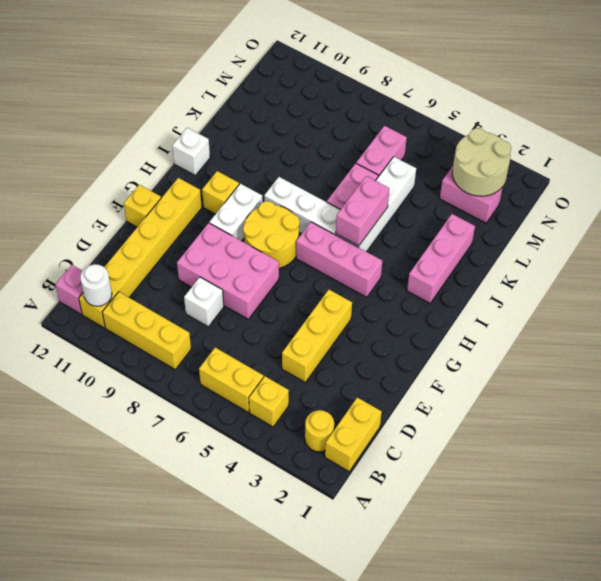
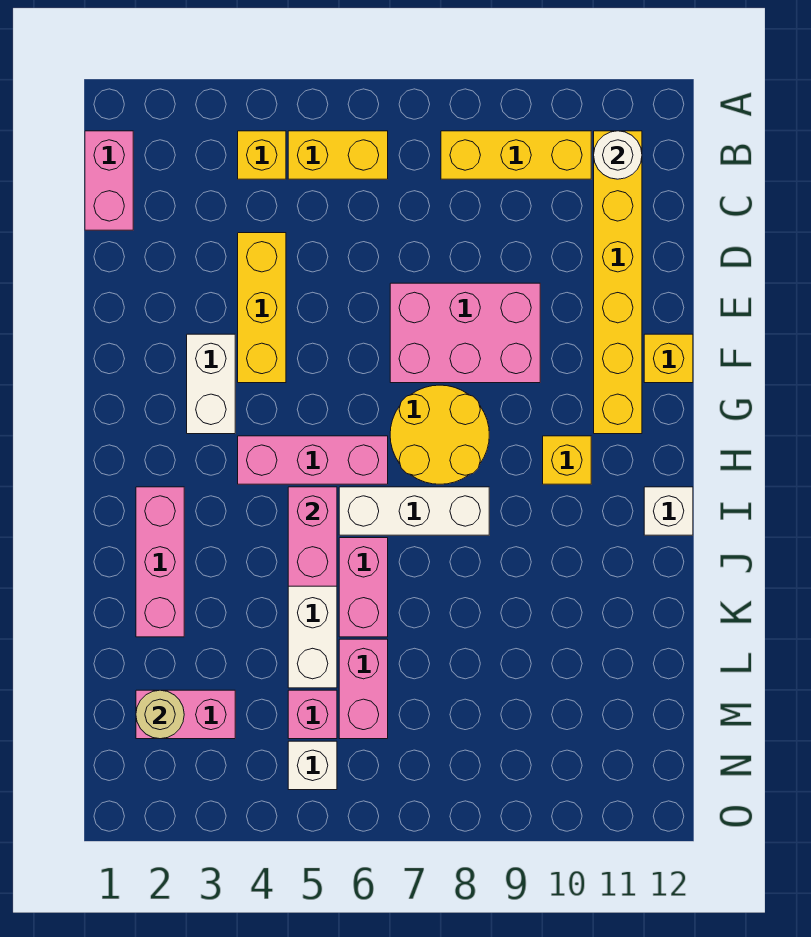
yellow brick B1:C1 level 1 -> pink brick B1:C1 level 1
yellow round brick B2 level 1 -> none
pink brick B12 level 1 -> pink brick M5 level 1
white brick D8 level 1 -> white brick N5 level 1
white brick G9:H9 level 1 -> white brick F3:G3 level 1
tan round brick M2:N3 level 2 -> tan round brick M2 level 2

